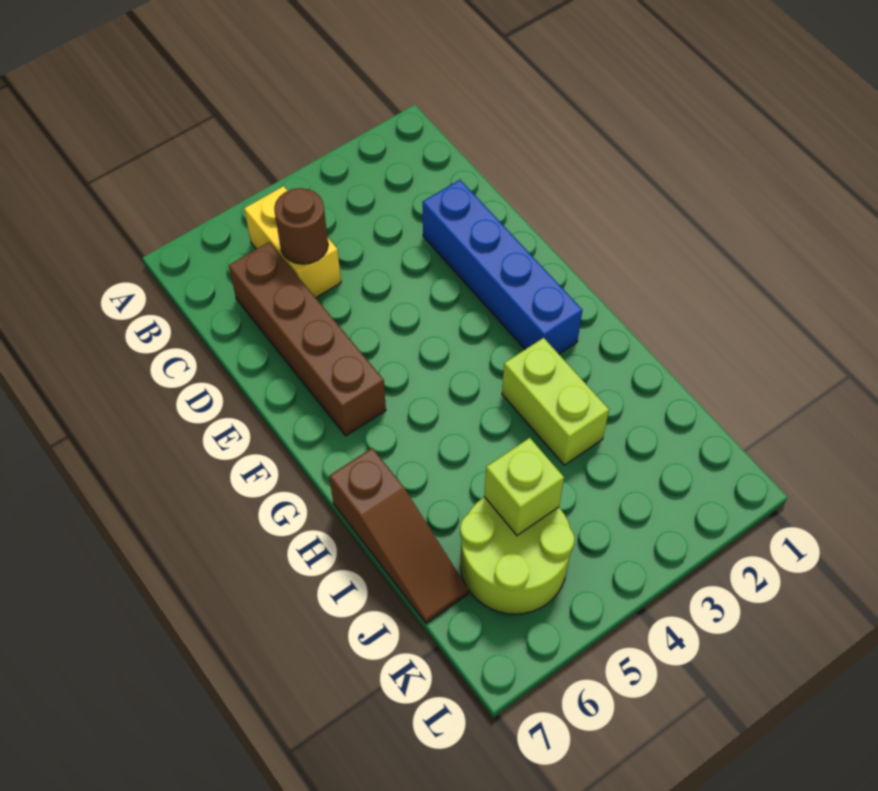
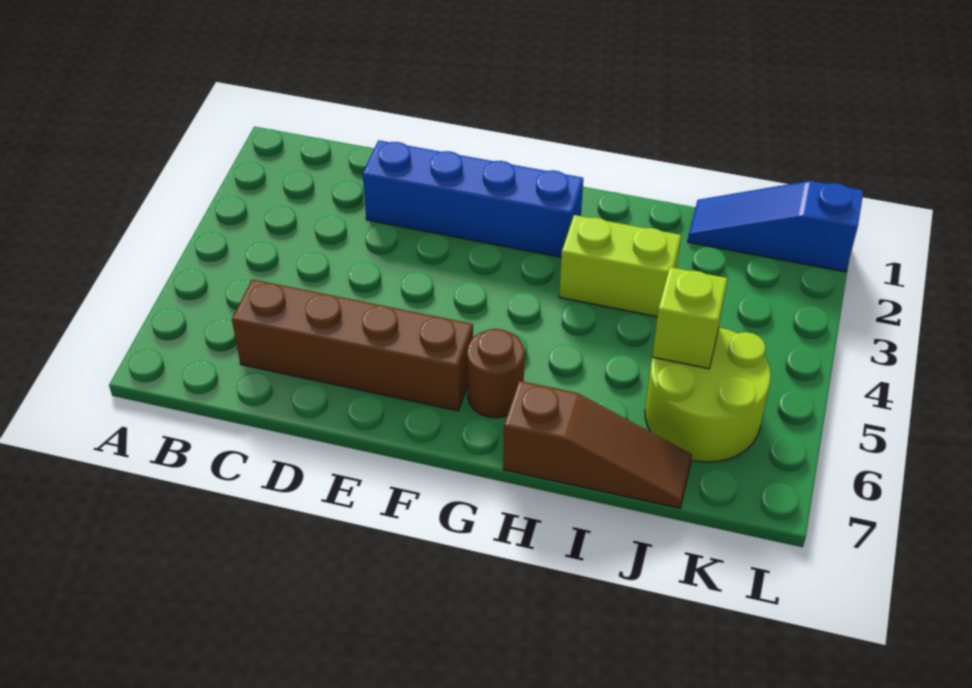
yellow brick B5:C5 level 1 -> none
brown round brick C5 level 2 -> brown round brick G6 level 1
none -> blue slope J1:L1 level 1 top L

